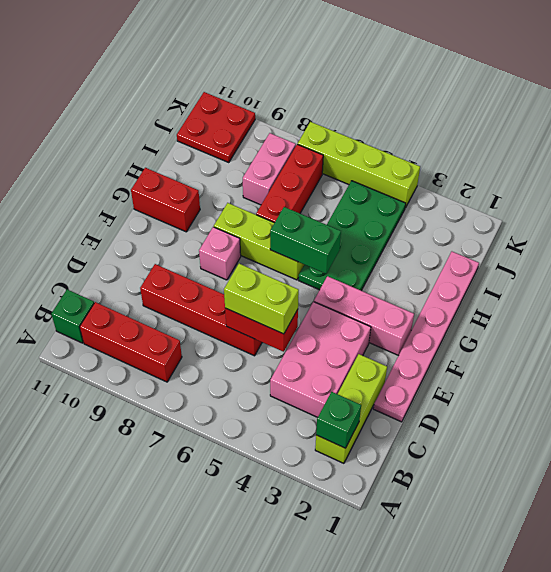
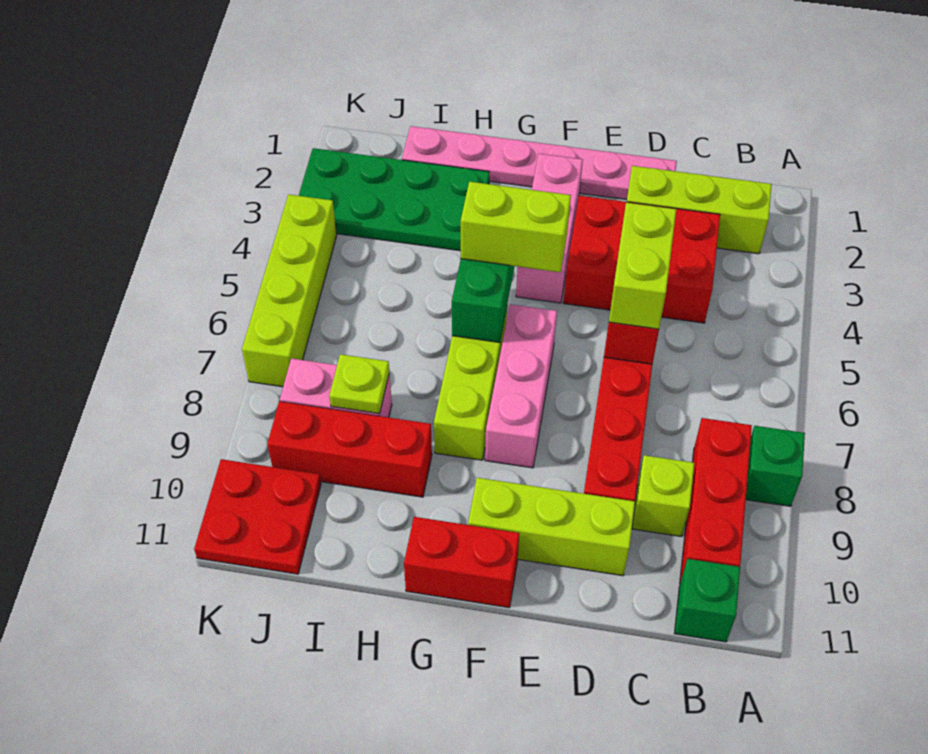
green brick B2 level 2 -> green brick A8 level 1
pink brick C3:E4 level 1 -> red brick C3:E4 level 1
none -> lime brick C9 level 1
none -> lime brick D10:F10 level 1
none -> lime brick F5:G5 level 3
pink brick F8 level 1 -> pink brick F6:F8 level 1
green plate G4:J5 level 1 -> green plate H2:K3 level 1
red brick G10:G11 level 1 -> red brick F11:G11 level 1
red brick H7:J7 level 1 -> red brick H9:J9 level 1
none -> lime plate I8 level 2

